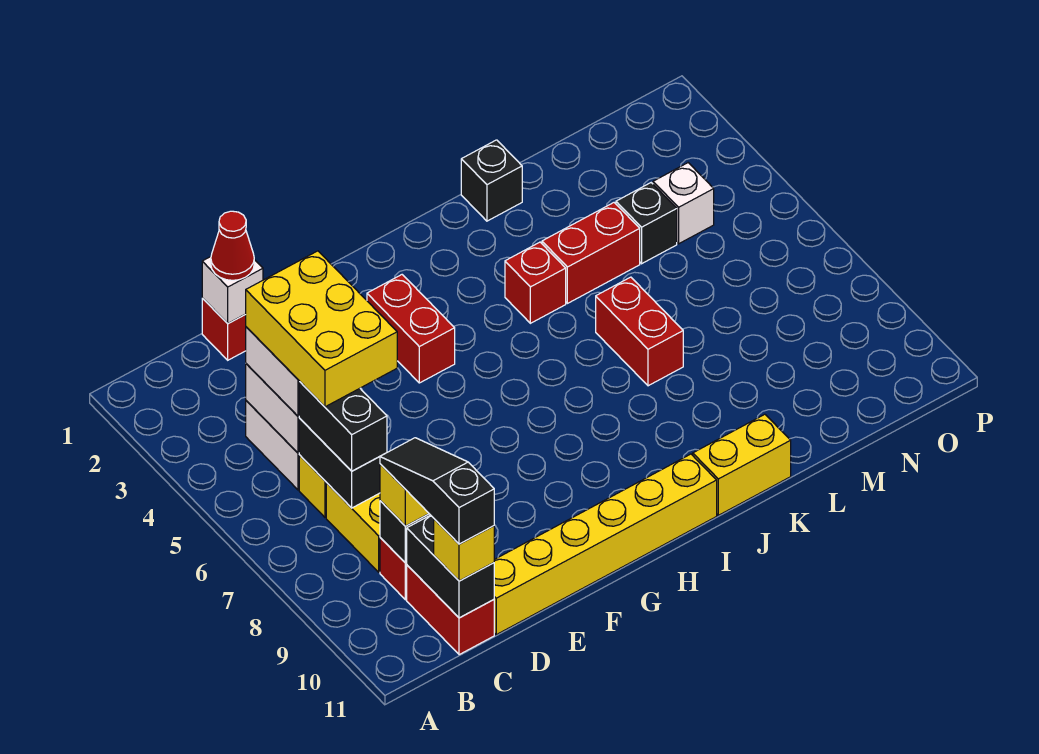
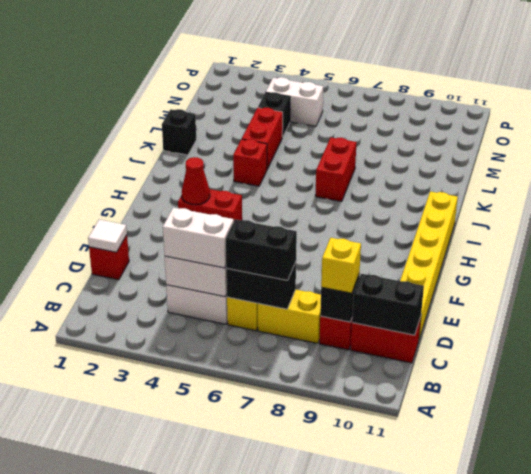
yellow brick C4:D6 level 4 -> none
black slope C9:C11 level 4 top 11 -> none
yellow brick C11 level 3 -> none
white brick D1 level 2 -> white tile D1 level 2
red cone D1 level 3 -> red cone G3 level 2
yellow brick J11:K11 level 1 -> none
red brick K6:K7 level 1 -> red brick J7:K7 level 1
white brick N4 level 1 -> white brick N4:N5 level 1

